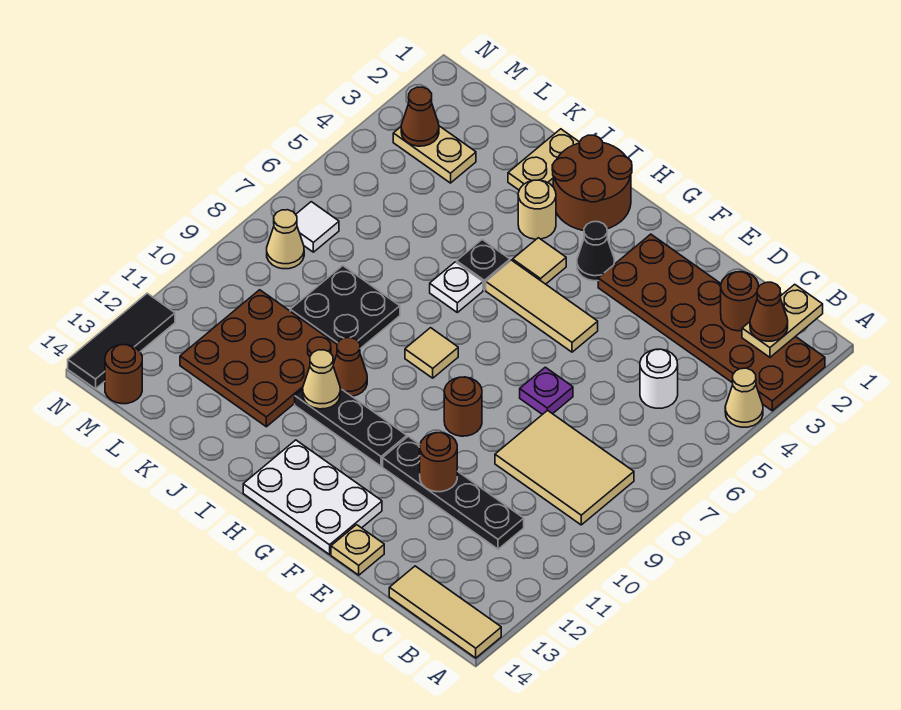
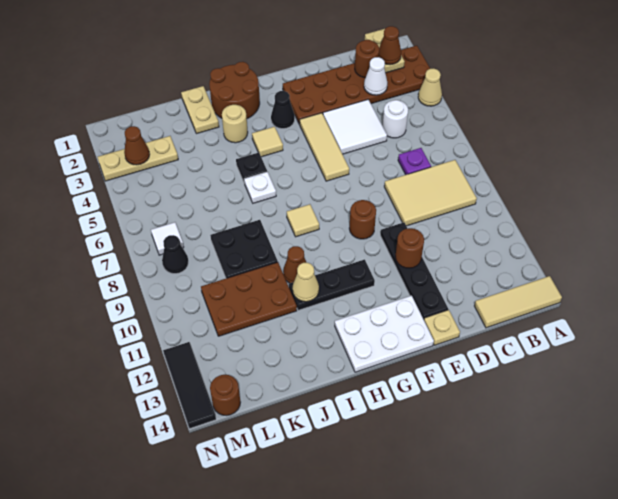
none -> white cone C3 level 2
black plate C11:F11 level 1 -> black plate E10:E13 level 1
none -> white tile D4:E5 level 1
purple plate E7 level 1 -> purple plate C7 level 1
tan tile F5:H5 level 1 -> tan tile F4:F6 level 1
brown plate J10:L12 level 1 -> brown plate J10:L11 level 1
tan plate L3:M3 level 1 -> tan plate L3:N3 level 1
tan cone M8 level 1 -> black cone M8 level 1

